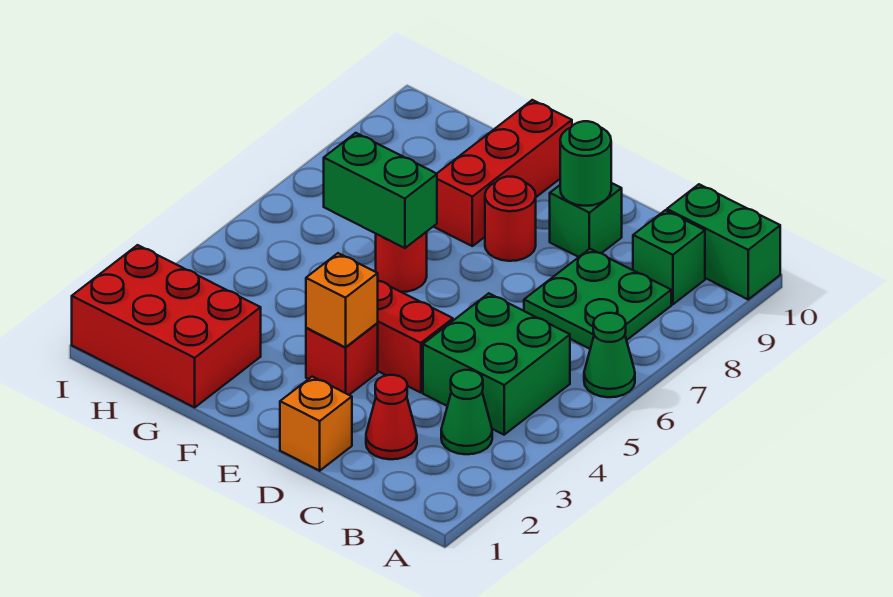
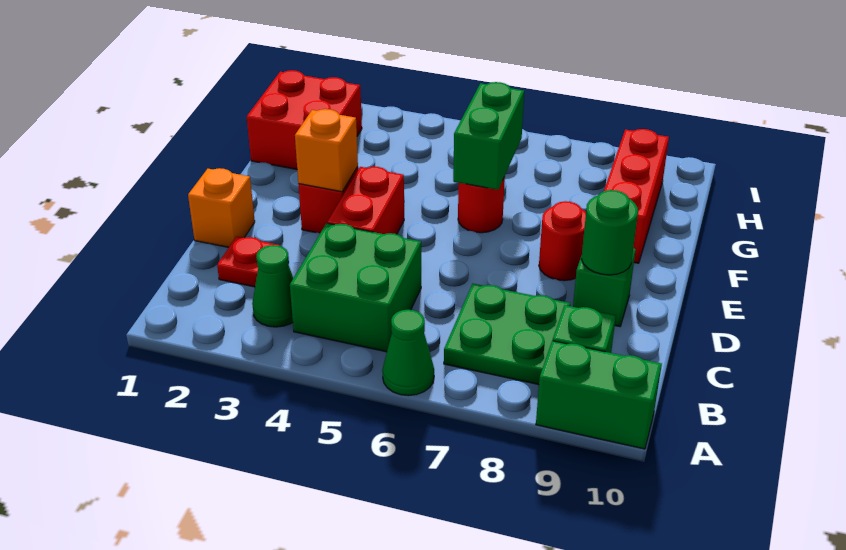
green brick A10:B10 level 1 -> green brick A9:A10 level 1
red cone C2 level 1 -> red plate C2 level 1
red brick F8:F10 level 1 -> red brick F9:H9 level 1
red brick G1:I2 level 1 -> red brick G1:H2 level 1

